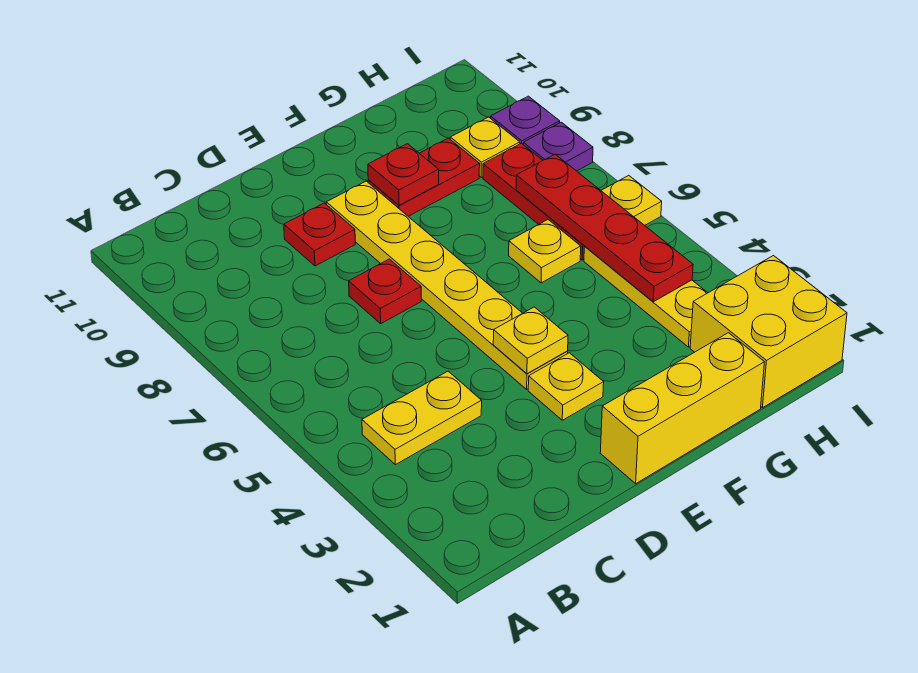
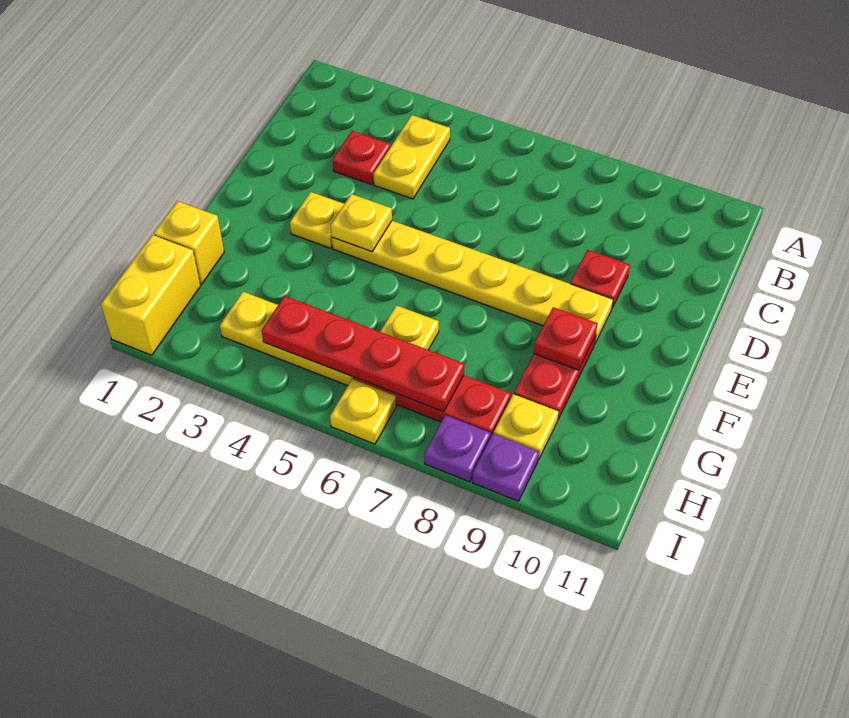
red plate D7 level 1 -> red plate C3 level 1
yellow brick E1:G1 level 1 -> yellow brick G1 level 1
yellow brick H1:I2 level 1 -> yellow brick H1:I1 level 1

